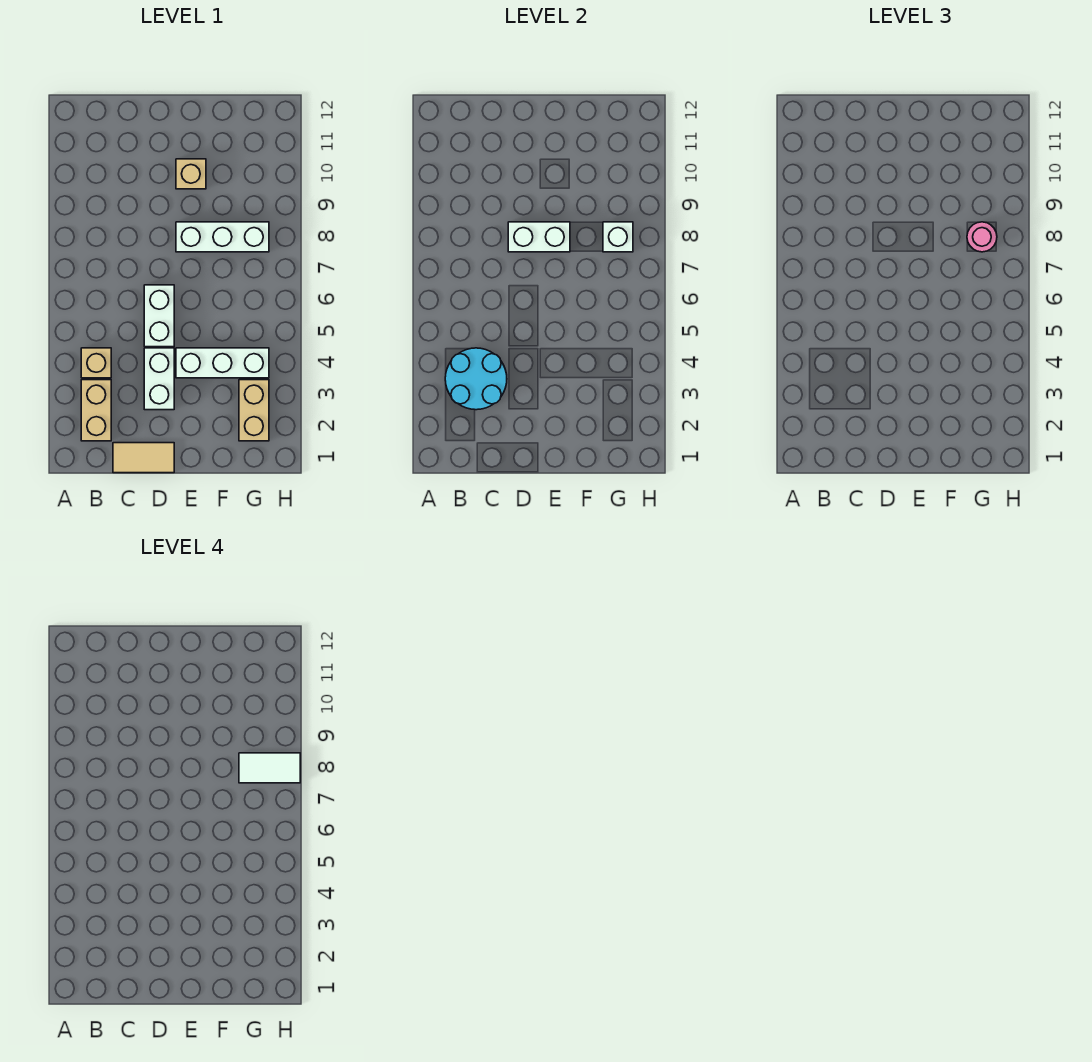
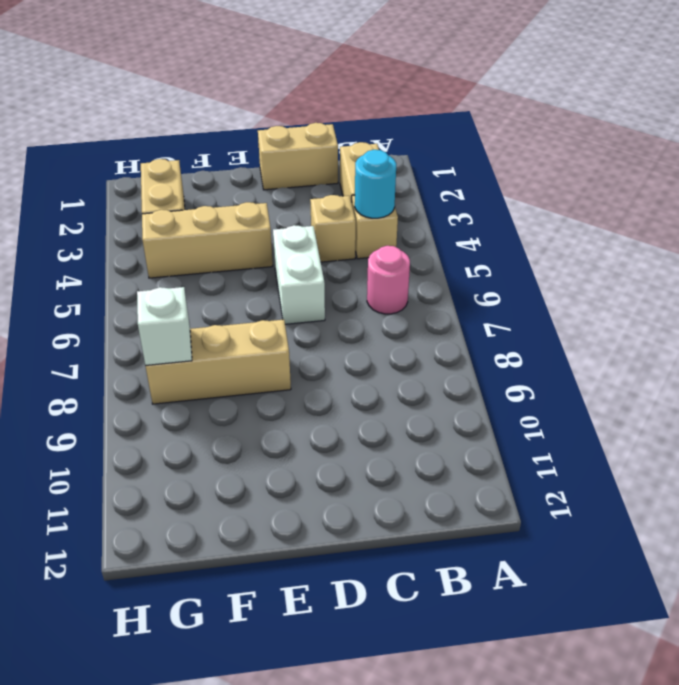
cyan round brick B3:C4 level 2 -> cyan round brick B4 level 2
tan tile C1:D1 level 1 -> tan brick C1:D1 level 1
white brick D3:D4 level 1 -> none
white brick D8:E8 level 2 -> none
white brick E4:G4 level 1 -> tan brick E4:G4 level 1
white brick E8:G8 level 1 -> tan brick E8:G8 level 1
tan brick E10 level 1 -> tan brick C4 level 1
pink round brick G8 level 3 -> pink round brick B6 level 1
white tile G8:H8 level 4 -> none

